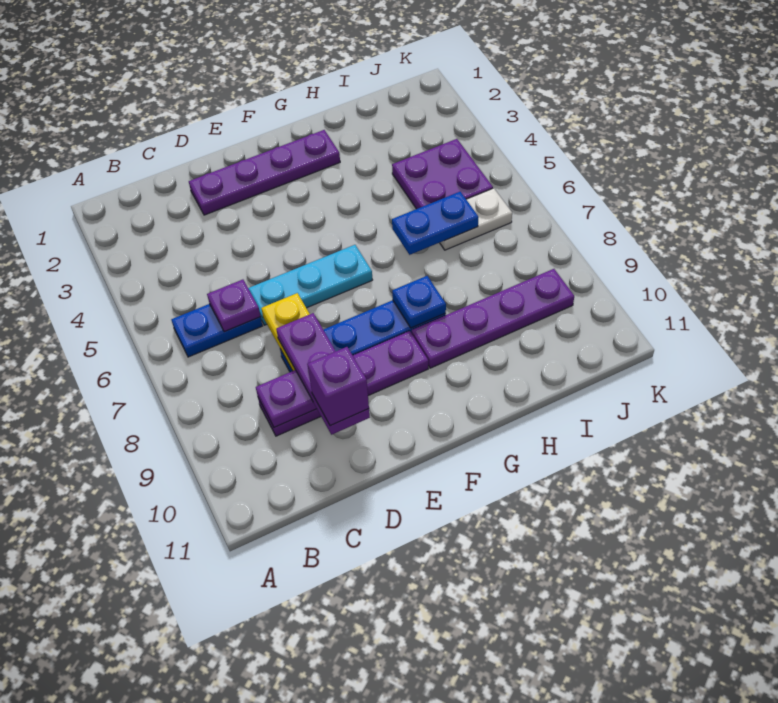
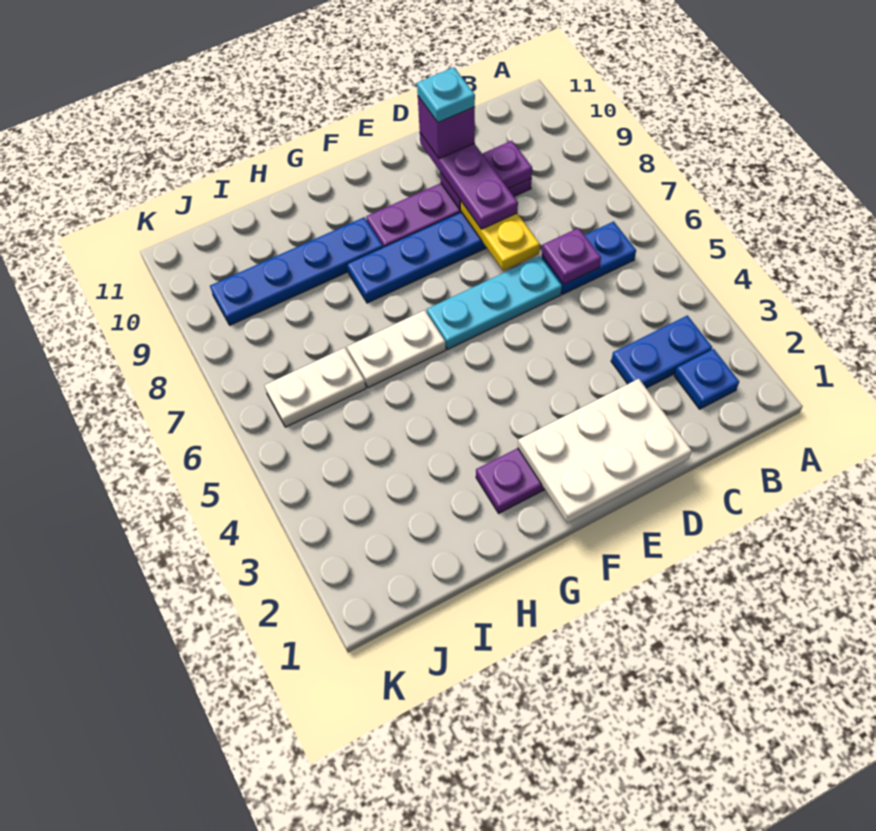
none -> white plate D1:F2 level 2
none -> cyan plate D10 level 5
none -> white plate G6:H6 level 1
blue plate G8 level 2 -> blue plate B2 level 1
purple plate G9:J9 level 1 -> blue plate G9:J9 level 1
blue plate H6:I6 level 2 -> blue plate B3:C3 level 1
purple plate I4:J5 level 1 -> none

